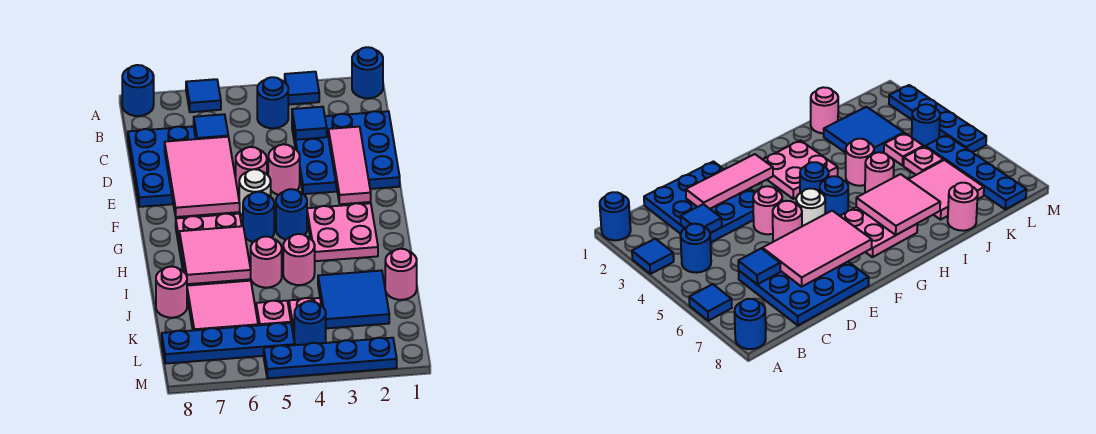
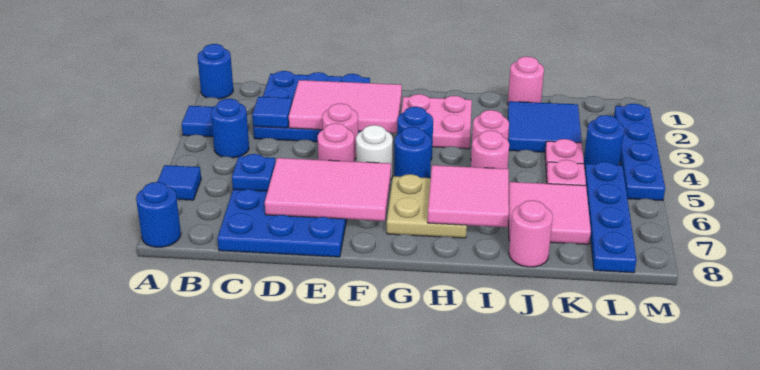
blue tile C6 level 2 -> blue plate C6 level 2
pink tile D2:F2 level 2 -> pink tile D2:F3 level 2
pink plate G6:H7 level 1 -> tan plate G6:H7 level 1

